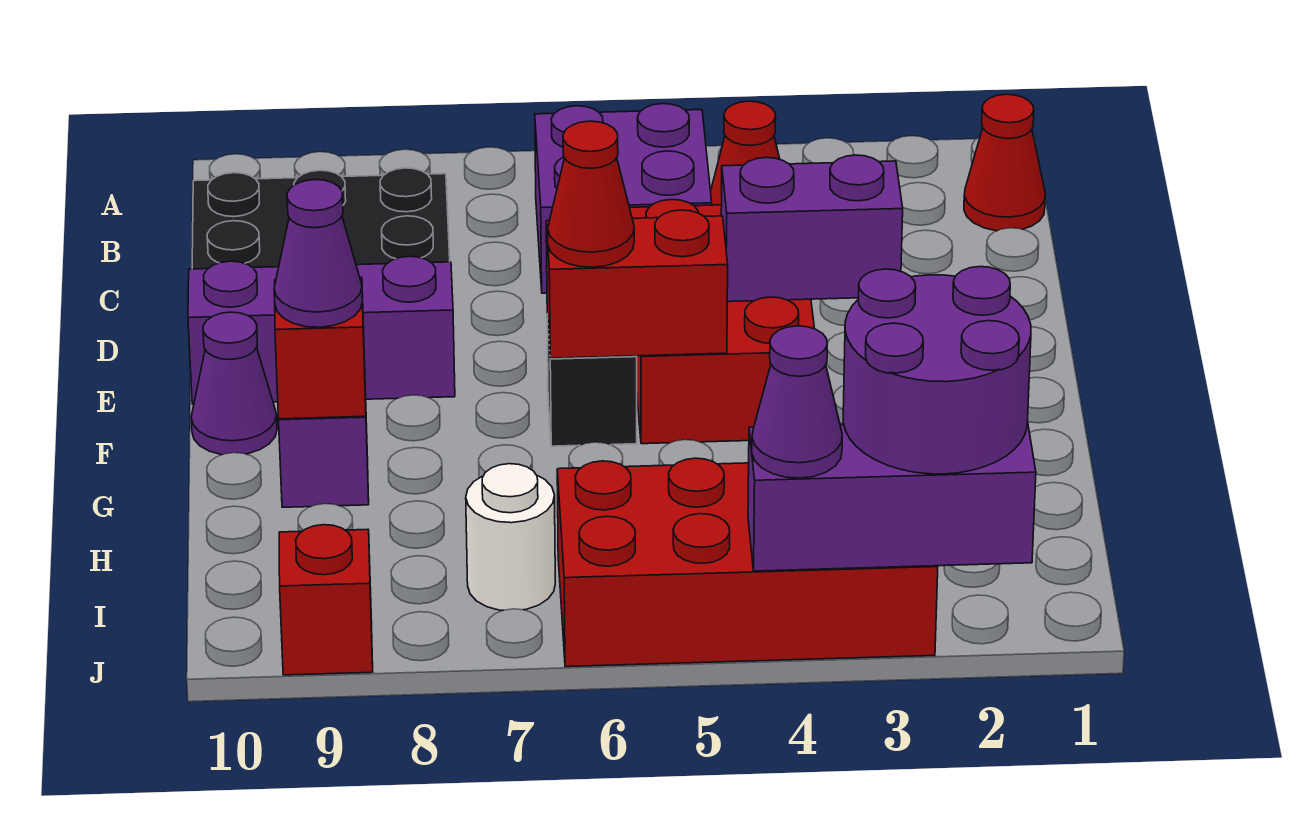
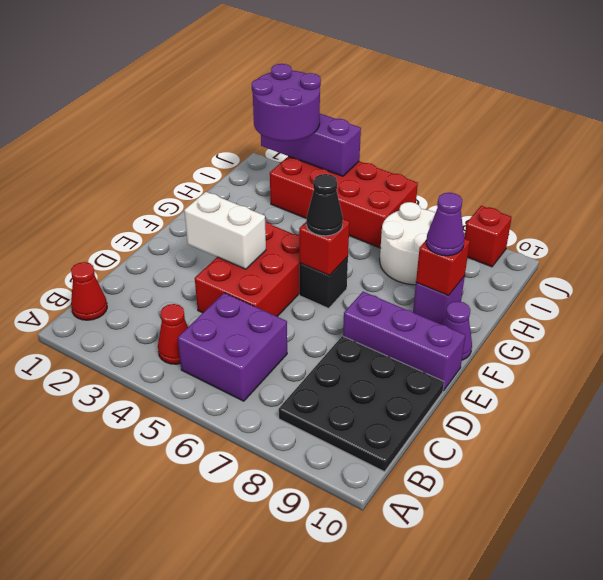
purple brick E3:E4 level 2 -> white brick E3:E4 level 2
red brick F5:F6 level 2 -> red brick F6 level 2
red cone F6 level 3 -> black cone F6 level 3
white round brick I7 level 1 -> white round brick H7:I8 level 1
purple cone J4 level 3 -> none

